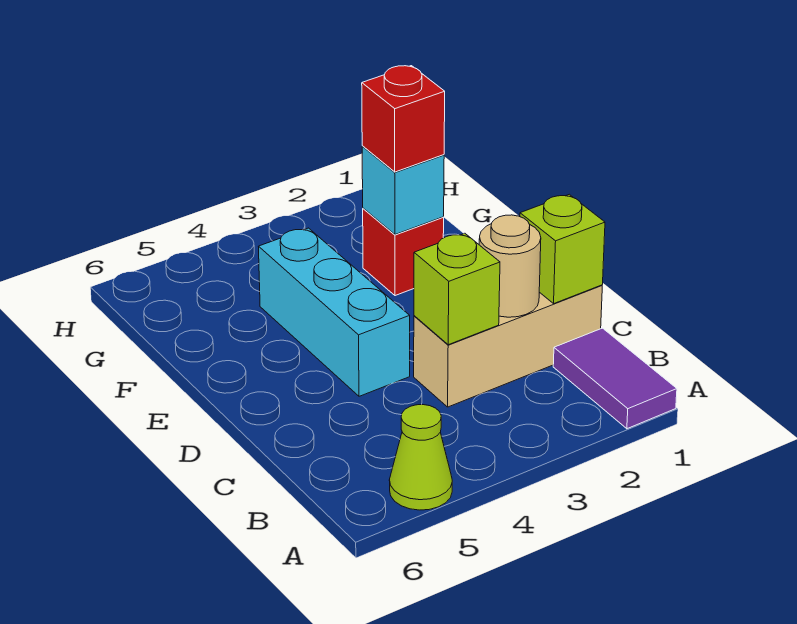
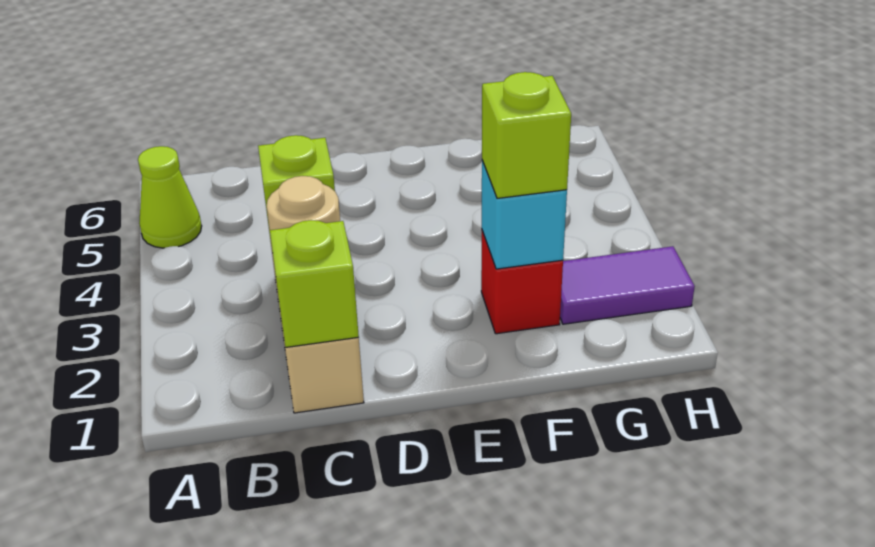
purple tile A1:B1 level 1 -> purple tile G2:H2 level 1
cyan brick D4:F4 level 1 -> none
red brick F2 level 3 -> lime brick F2 level 3

